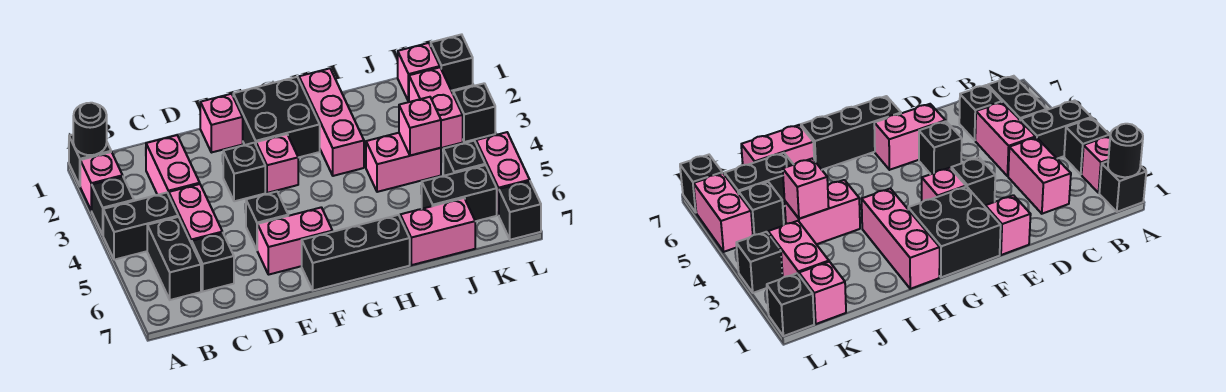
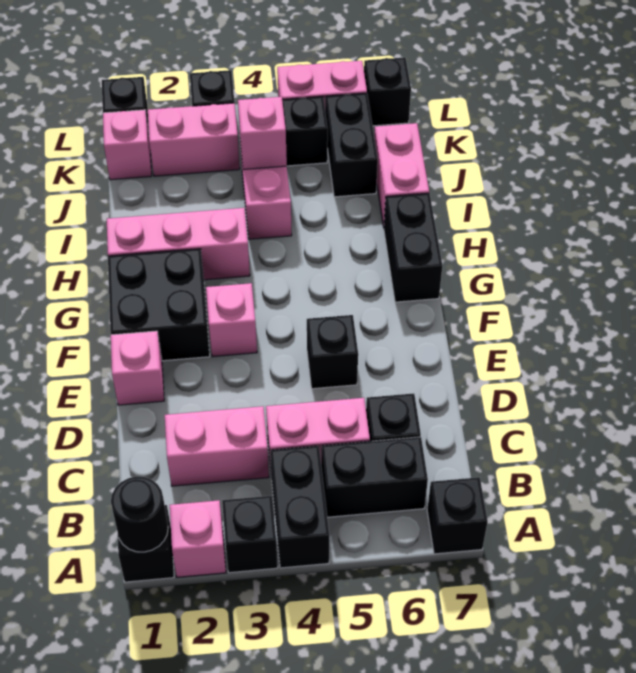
black brick E3 level 1 -> black brick A7 level 1
pink brick E6:F6 level 1 -> none
black brick F7:H7 level 1 -> black brick G7:H7 level 1

